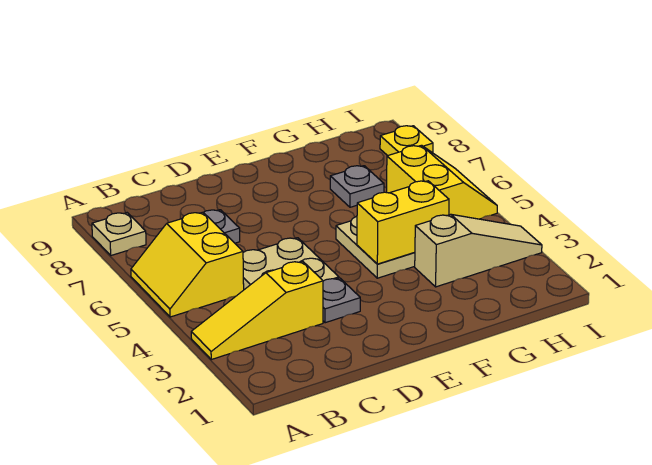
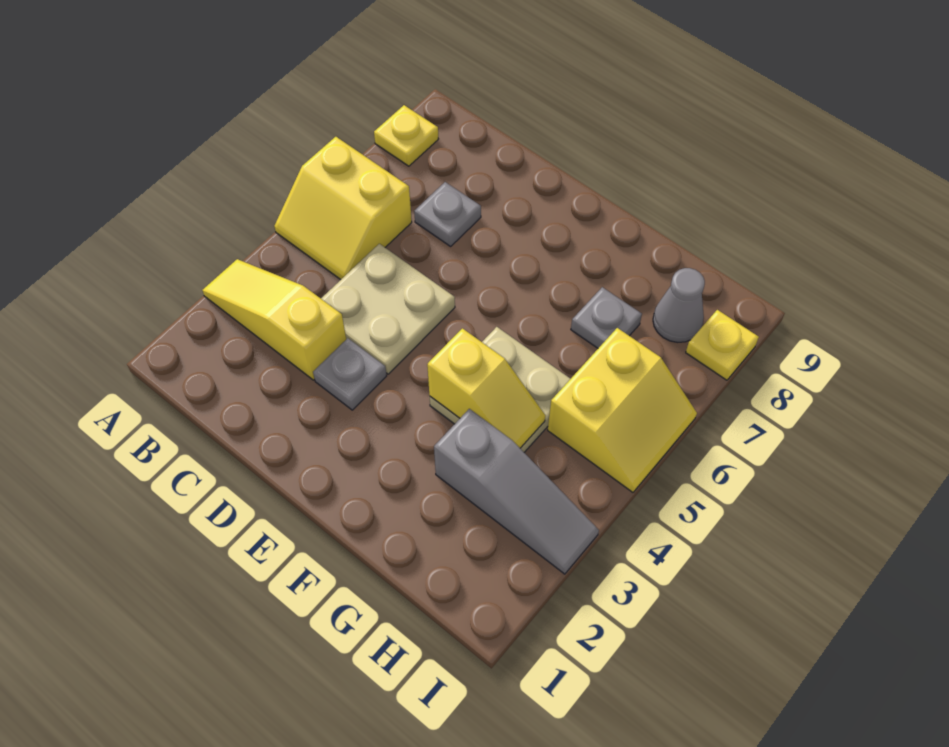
yellow slope A5:B6 level 1 top B -> yellow slope A5:B6 level 1 top 6
tan plate A8 level 1 -> yellow plate A8 level 1
yellow brick F4:G4 level 2 -> yellow slope F4:G4 level 2 top F
tan slope G3:I3 level 1 top G -> grey slope G3:I3 level 1 top G
none -> grey cone H8 level 1

